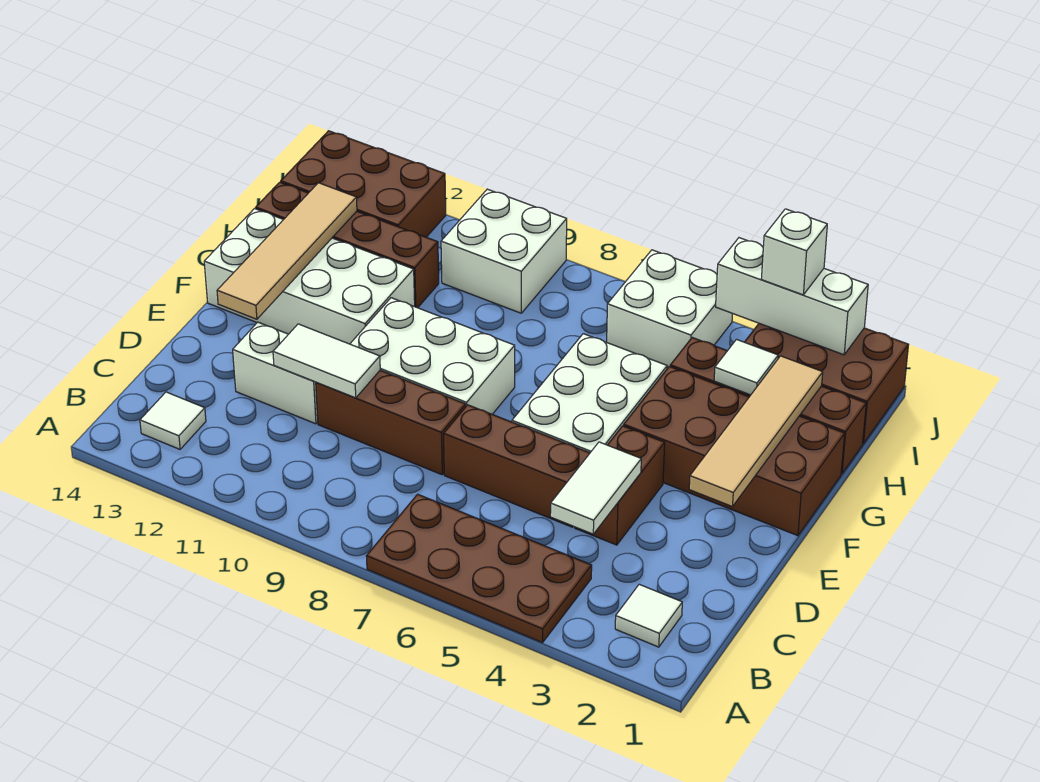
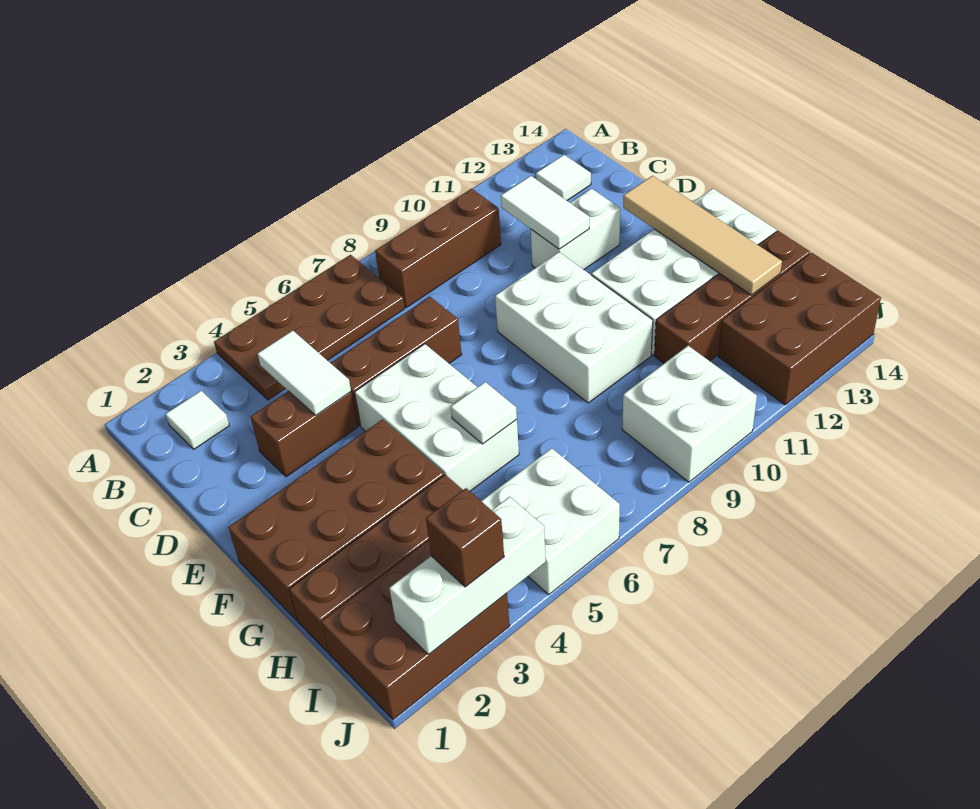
brown brick D4:E4 level 1 -> brown brick D3:D4 level 1
brown brick D8:D10 level 1 -> brown brick B8:B10 level 1
white tile D10:D11 level 2 -> white tile C11:D11 level 2
tan tile E2:H2 level 2 -> none
white brick E8:F10 level 1 -> white brick E9:G10 level 1
white tile H3 level 2 -> white tile G6 level 2
white brick J3 level 3 -> brown brick J3 level 3

